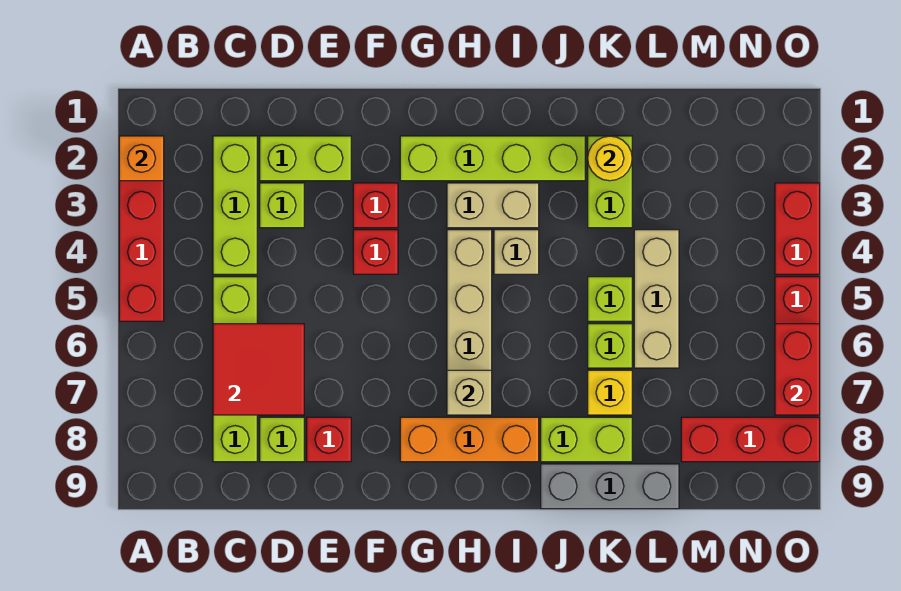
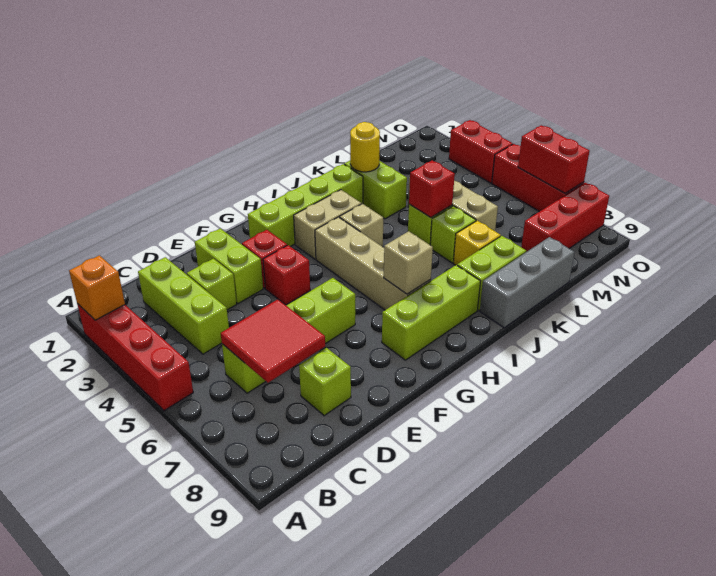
lime brick C5:C8 level 1 -> lime brick C6:F6 level 1
lime brick D2:E2 level 1 -> lime brick E2:E3 level 1
red brick E8 level 1 -> red brick K5 level 2
orange brick G8:I8 level 1 -> lime brick G8:I8 level 1

